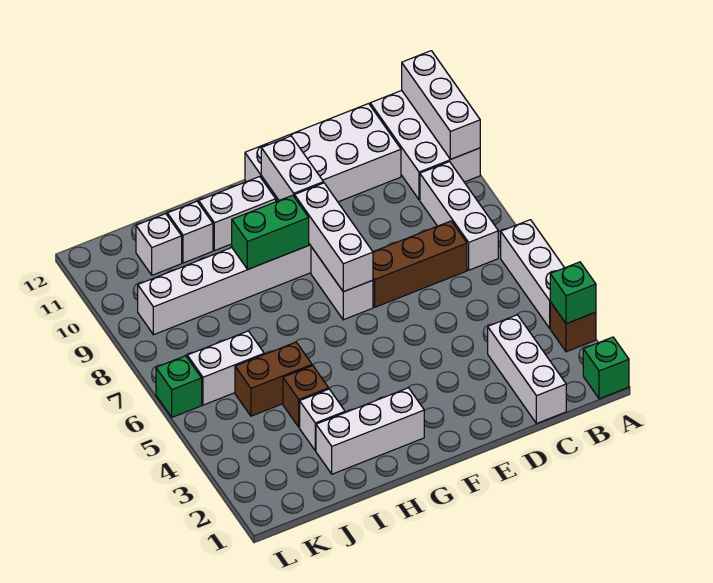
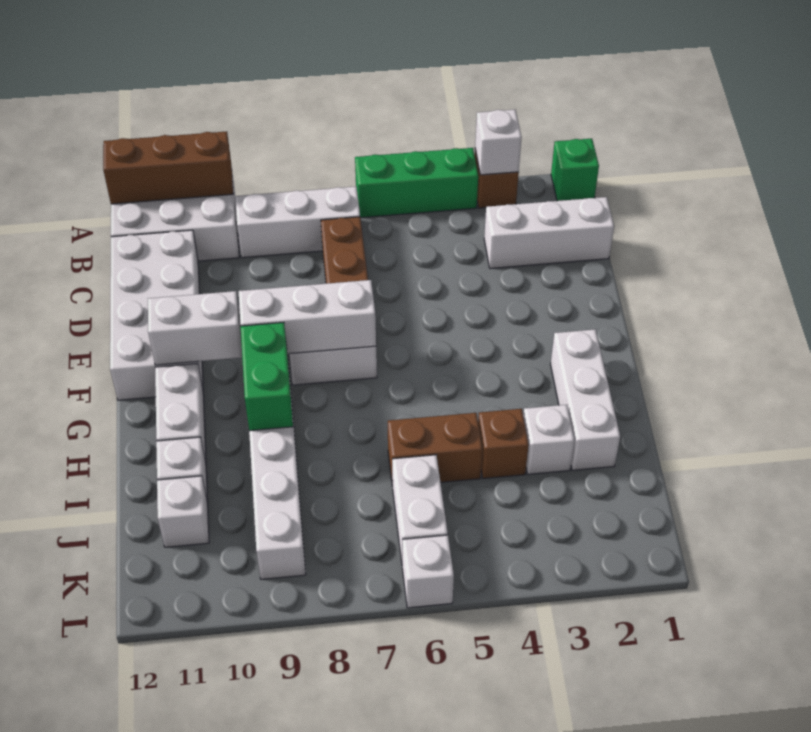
green brick A3 level 2 -> white brick A3 level 2
white brick A4:A6 level 1 -> green brick A4:A6 level 1
white brick A10:A12 level 2 -> brown brick A10:A12 level 2
brown brick I5:J5 level 1 -> brown brick I5:I6 level 1
green brick L6 level 1 -> white brick L6 level 1

